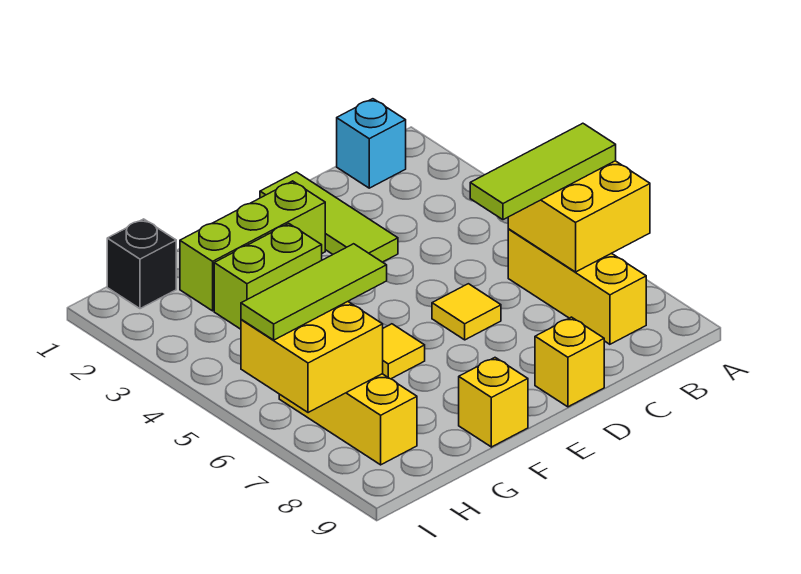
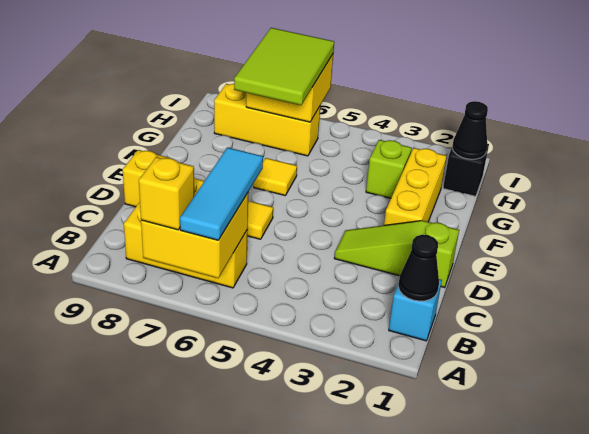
lime tile A6:C6 level 3 -> cyan tile A6:C6 level 3
none -> black cone B1 level 2
lime tile D1:D3 level 1 -> lime slope D1:D3 level 1 top 1
lime brick E2:G2 level 1 -> yellow brick E2:G2 level 1
lime brick F3:G3 level 1 -> lime brick G3 level 1
yellow brick F9 level 1 -> yellow brick A7 level 3
lime tile G6:I6 level 3 -> lime tile G6:I7 level 3
none -> black cone H1 level 2

